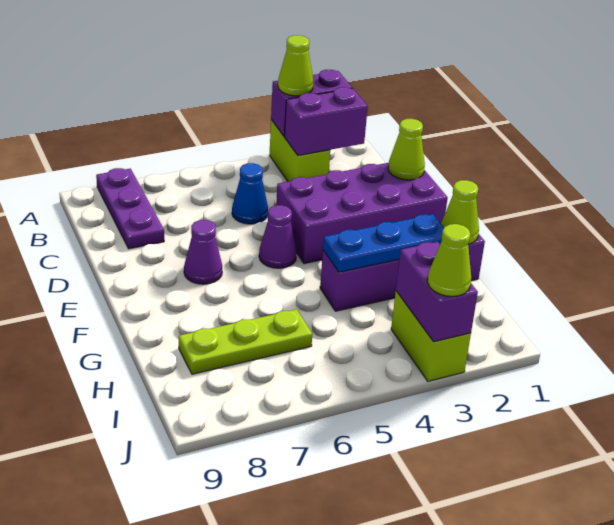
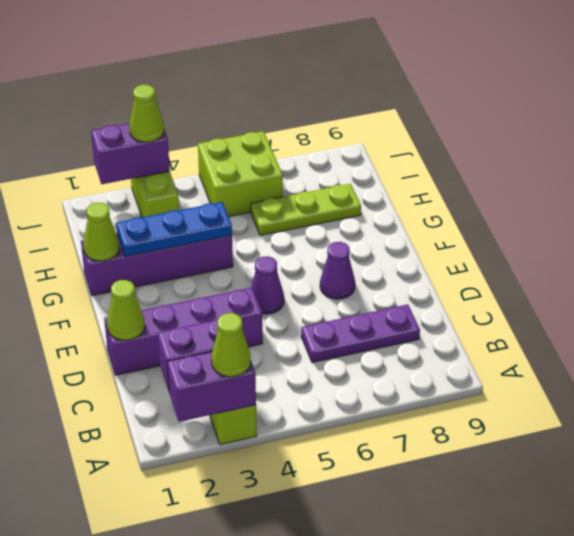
purple plate A8:C8 level 1 -> purple plate C6:C8 level 1
blue cone C5 level 1 -> none
purple brick D1:E4 level 1 -> purple brick D1:D4 level 1
purple brick I3:J3 level 2 -> purple brick J2:J3 level 2
none -> lime brick I5:J6 level 1

